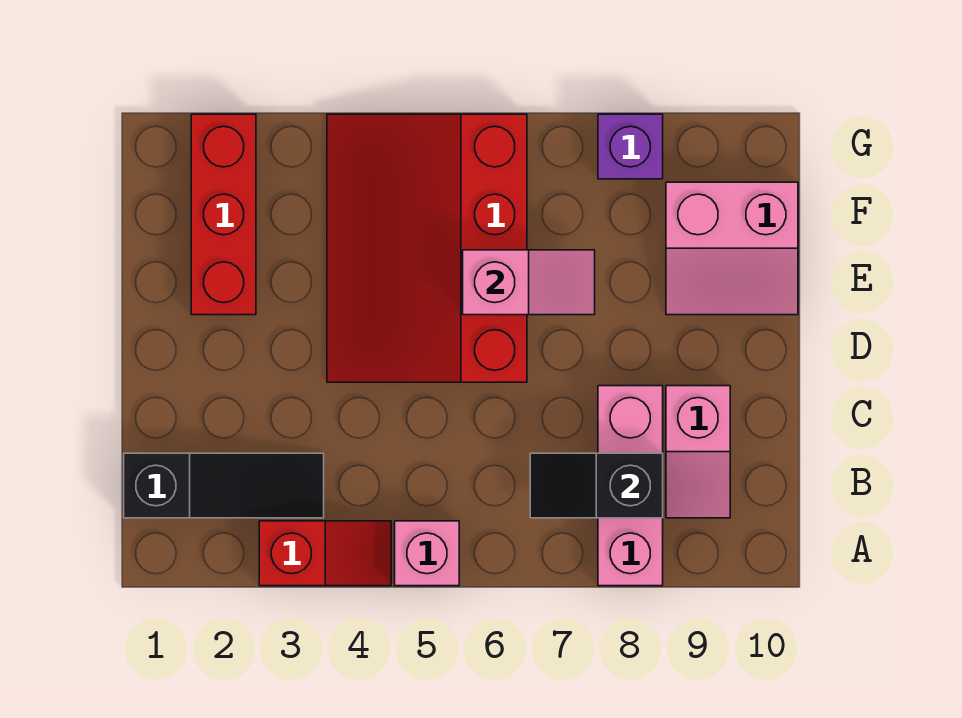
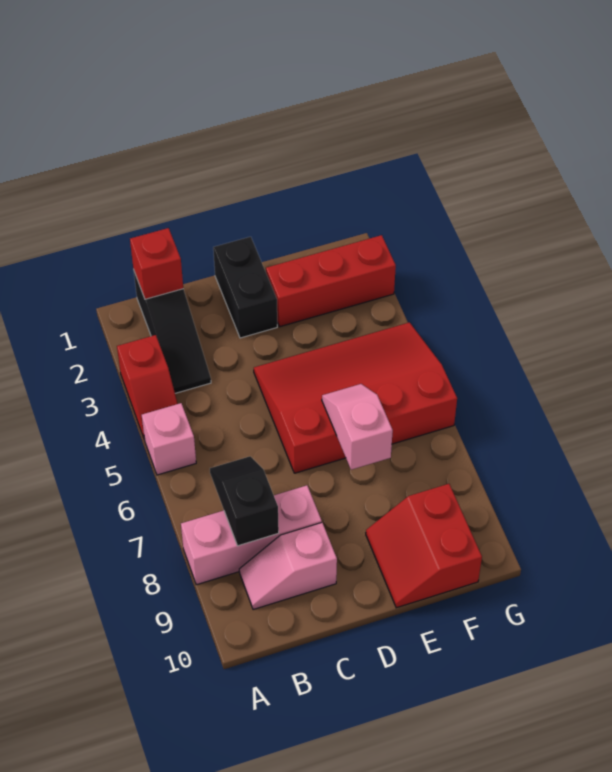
none -> red brick B1 level 2
none -> black brick D1:D2 level 1
pink slope E6:E7 level 2 top 6 -> pink slope E6:E7 level 2 top 7
pink slope E9:F10 level 1 top F -> red slope E9:F10 level 1 top F
purple brick G8 level 1 -> none

